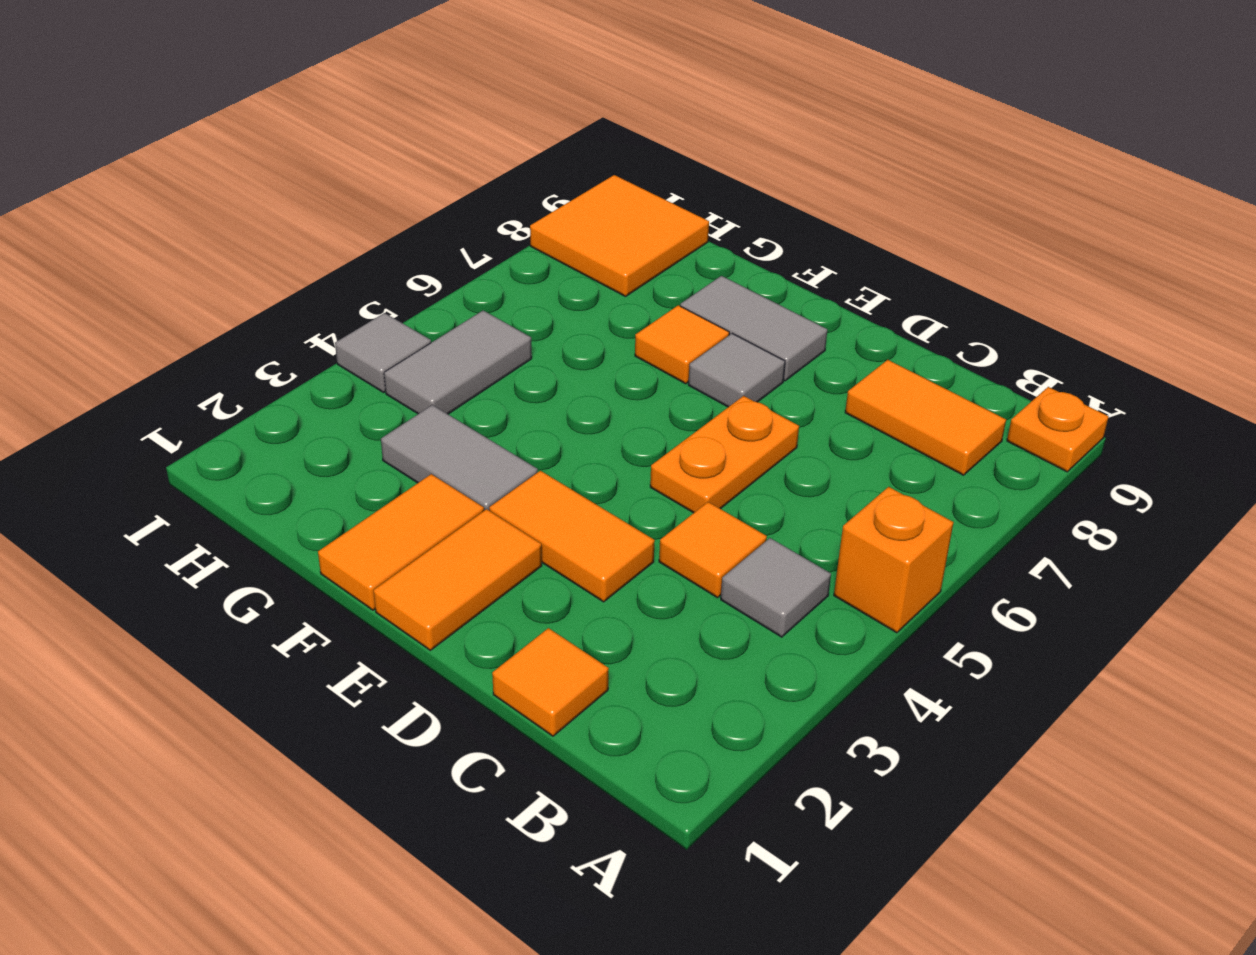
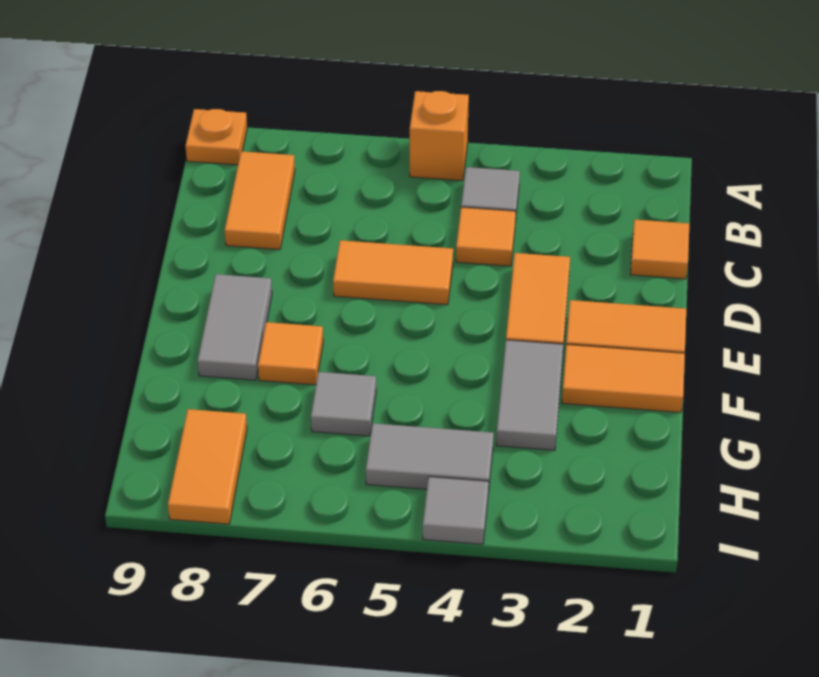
orange plate D5:D6 level 1 -> orange tile D5:D6 level 1
grey tile E7 level 1 -> grey tile G6 level 1
orange tile H8:I9 level 1 -> orange tile H8:I8 level 1

